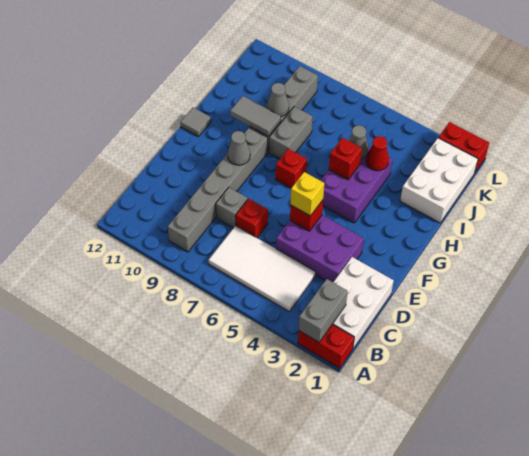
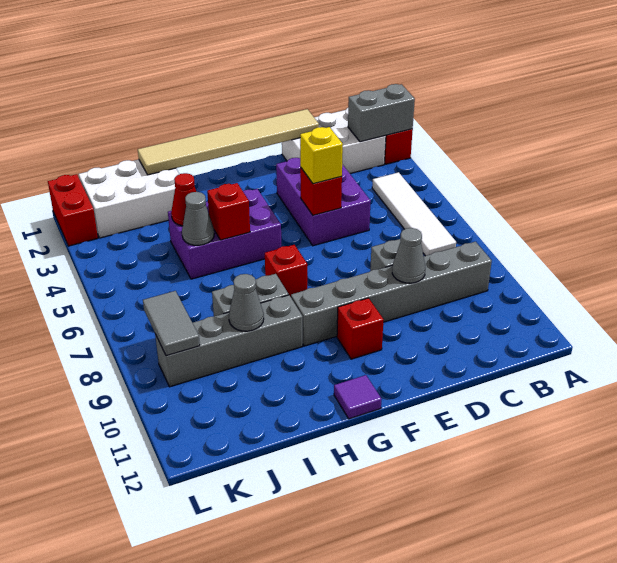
white tile B4:C7 level 1 -> white tile B4:B7 level 1
none -> tan tile D1:I1 level 2
red brick D7 level 1 -> red brick F10 level 1
grey cone F9 level 2 -> grey cone D9 level 2
grey tile G12 level 1 -> purple tile G12 level 1
grey tile H9:H10 level 2 -> grey tile K8:K9 level 2

